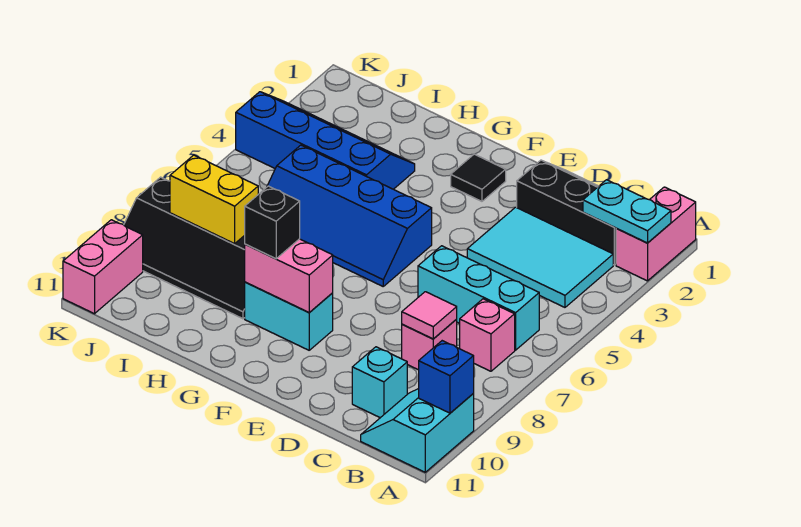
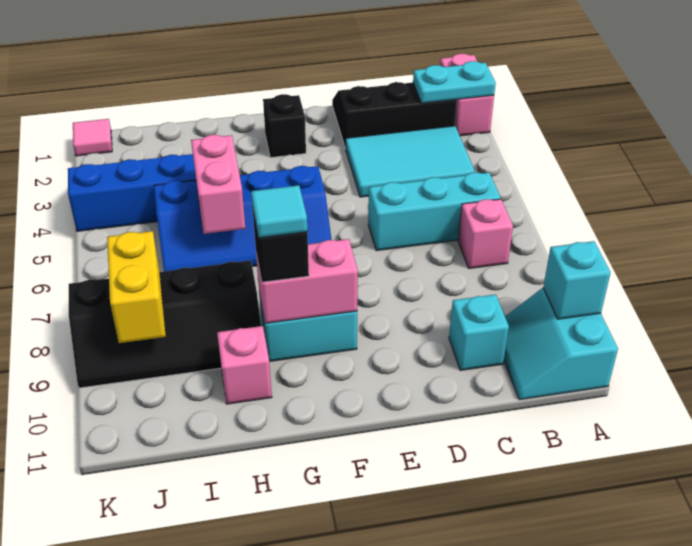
blue brick A10 level 2 -> cyan brick A10 level 2
pink brick C8 level 1 -> pink brick H10 level 1
pink tile C8 level 2 -> pink tile K1 level 1
black tile F2 level 1 -> black brick F2 level 1
none -> cyan tile G9 level 4
yellow brick I8:J8 level 2 -> yellow brick J8:J9 level 2
pink brick K10:K11 level 1 -> pink brick H5:H6 level 2

